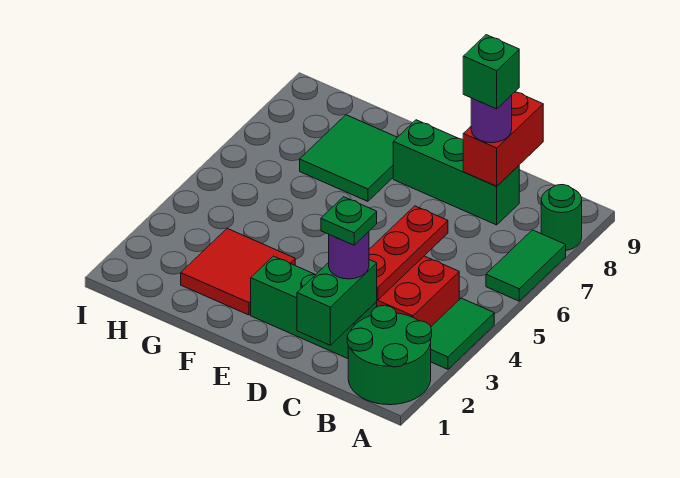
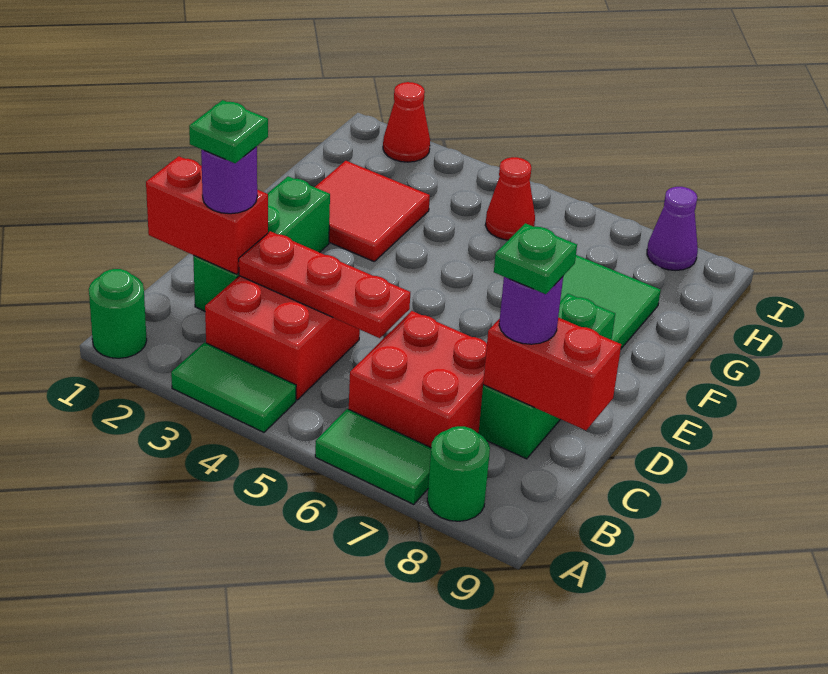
green round brick A1:B2 level 1 -> green round brick A1 level 1
none -> red brick B6:C7 level 1
green brick C1:C2 level 2 -> red brick C1:C2 level 2
green brick C8 level 4 -> green plate C8 level 4
none -> red cone H5 level 1
none -> red cone I2 level 1
none -> purple cone I8 level 1

